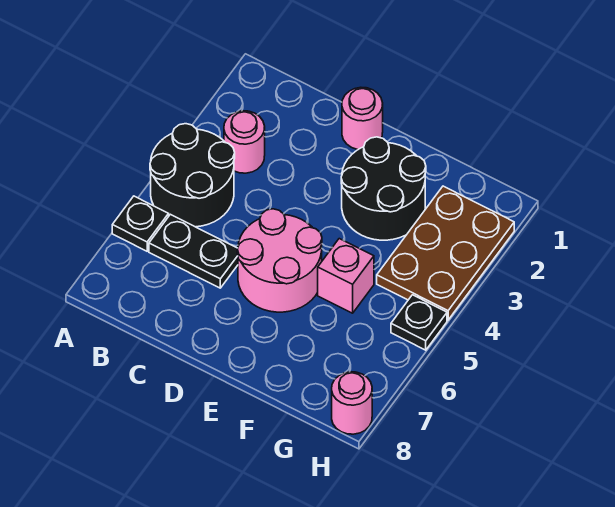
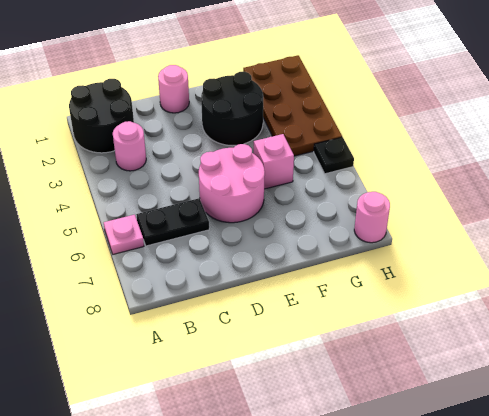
black round brick A4:B5 level 1 -> black round brick A1:B2 level 1
black plate A6 level 1 -> pink plate A6 level 1
brown plate G2:H4 level 1 -> brown plate G1:H4 level 1

